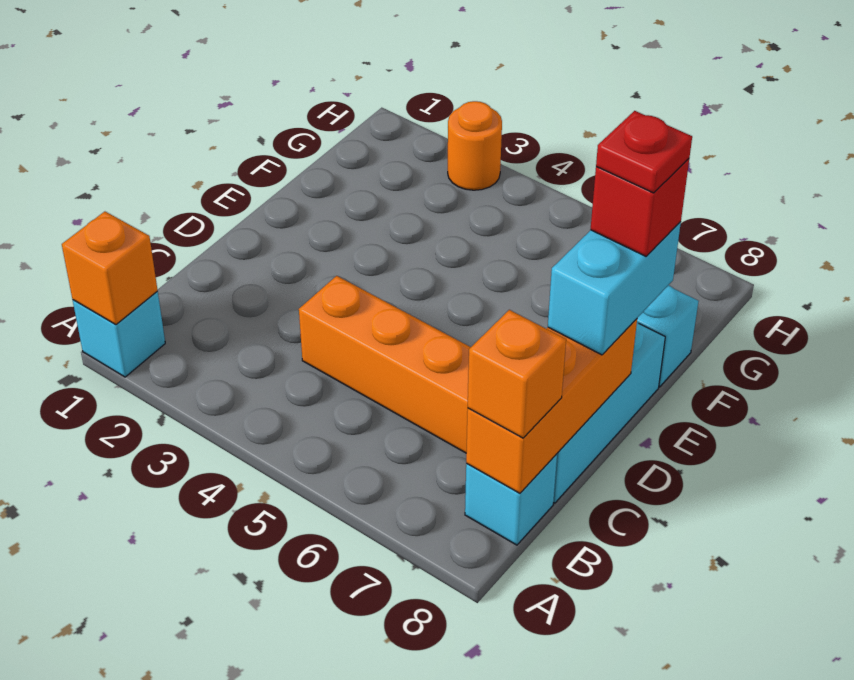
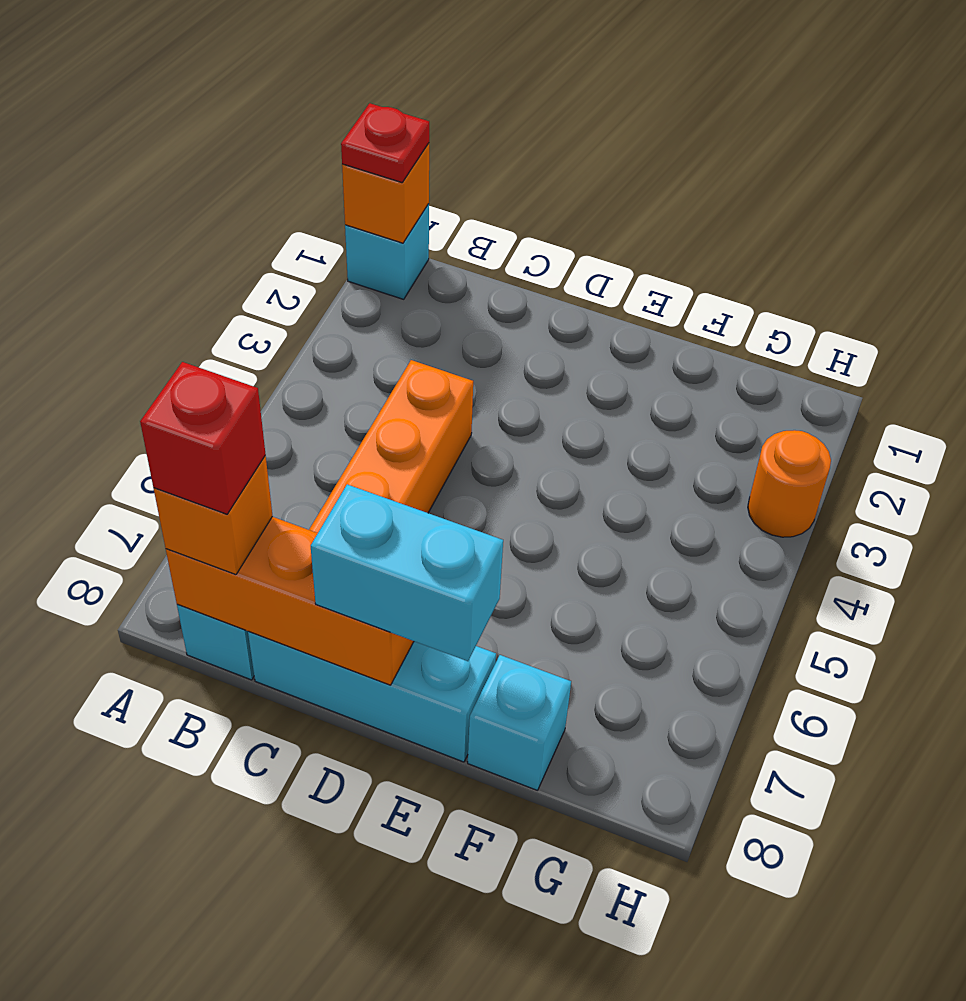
red brick E8 level 4 -> red brick B8 level 4
red plate E8 level 5 -> red plate A1 level 3

